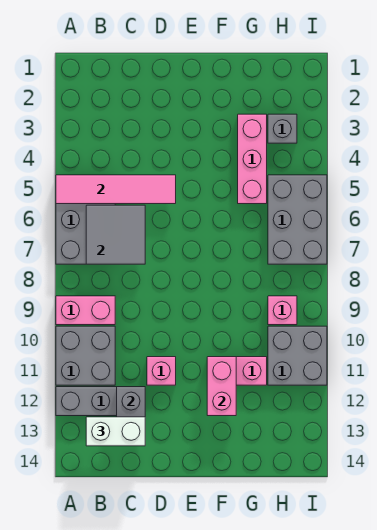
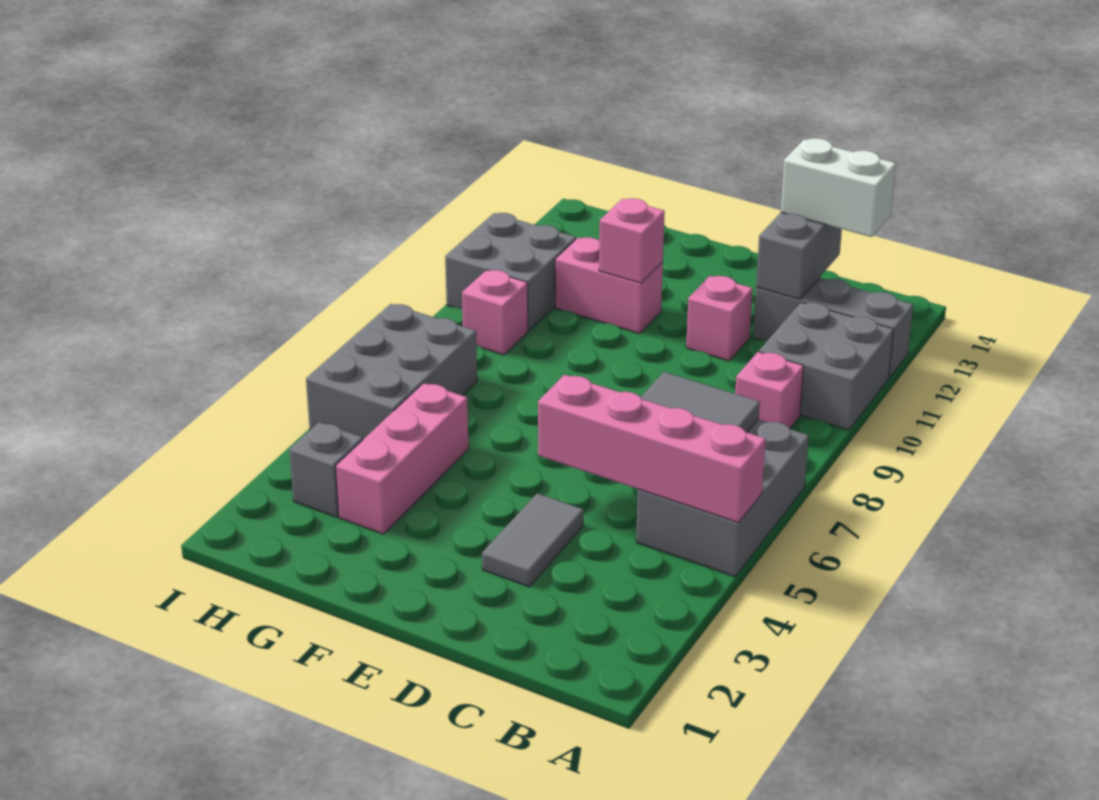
pink tile A5:D5 level 2 -> pink brick A5:D5 level 2
pink brick A9:B9 level 1 -> pink brick B9 level 1
none -> grey tile D3:D4 level 1
pink brick F11:F12 level 2 -> pink brick F11 level 2

